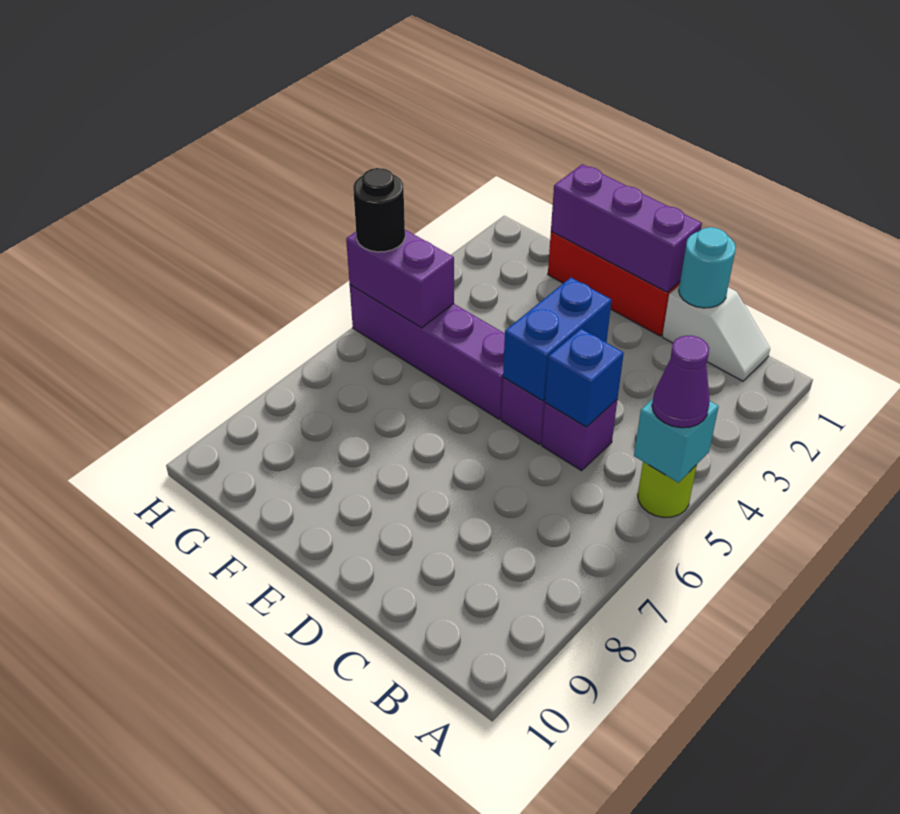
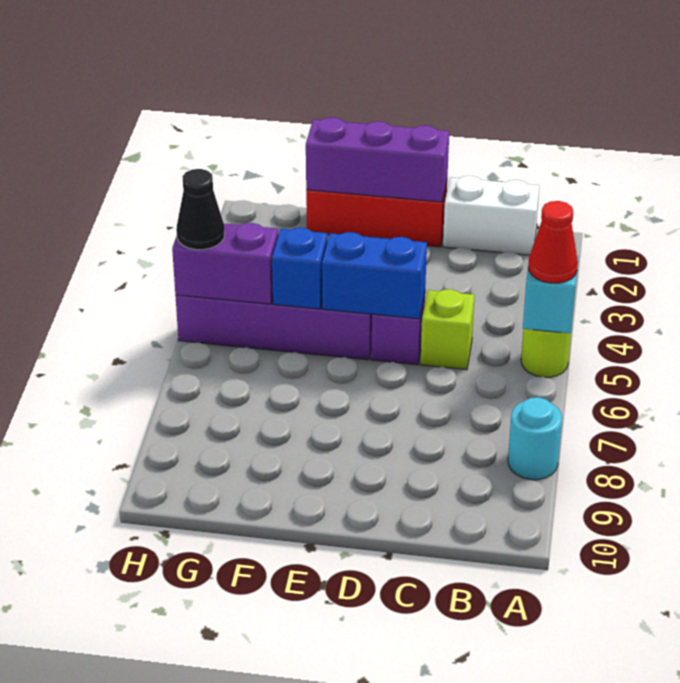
purple cone A5 level 3 -> red cone A5 level 3
white slope B1:C1 level 1 top C -> white brick B1:C1 level 1
cyan round brick C1 level 2 -> cyan round brick A8 level 1
purple brick C5 level 1 -> lime brick C5 level 1
blue brick C5 level 2 -> blue brick F5 level 2
blue brick D4:D5 level 2 -> blue brick D5:E5 level 2
black round brick H5 level 3 -> black cone H5 level 3

